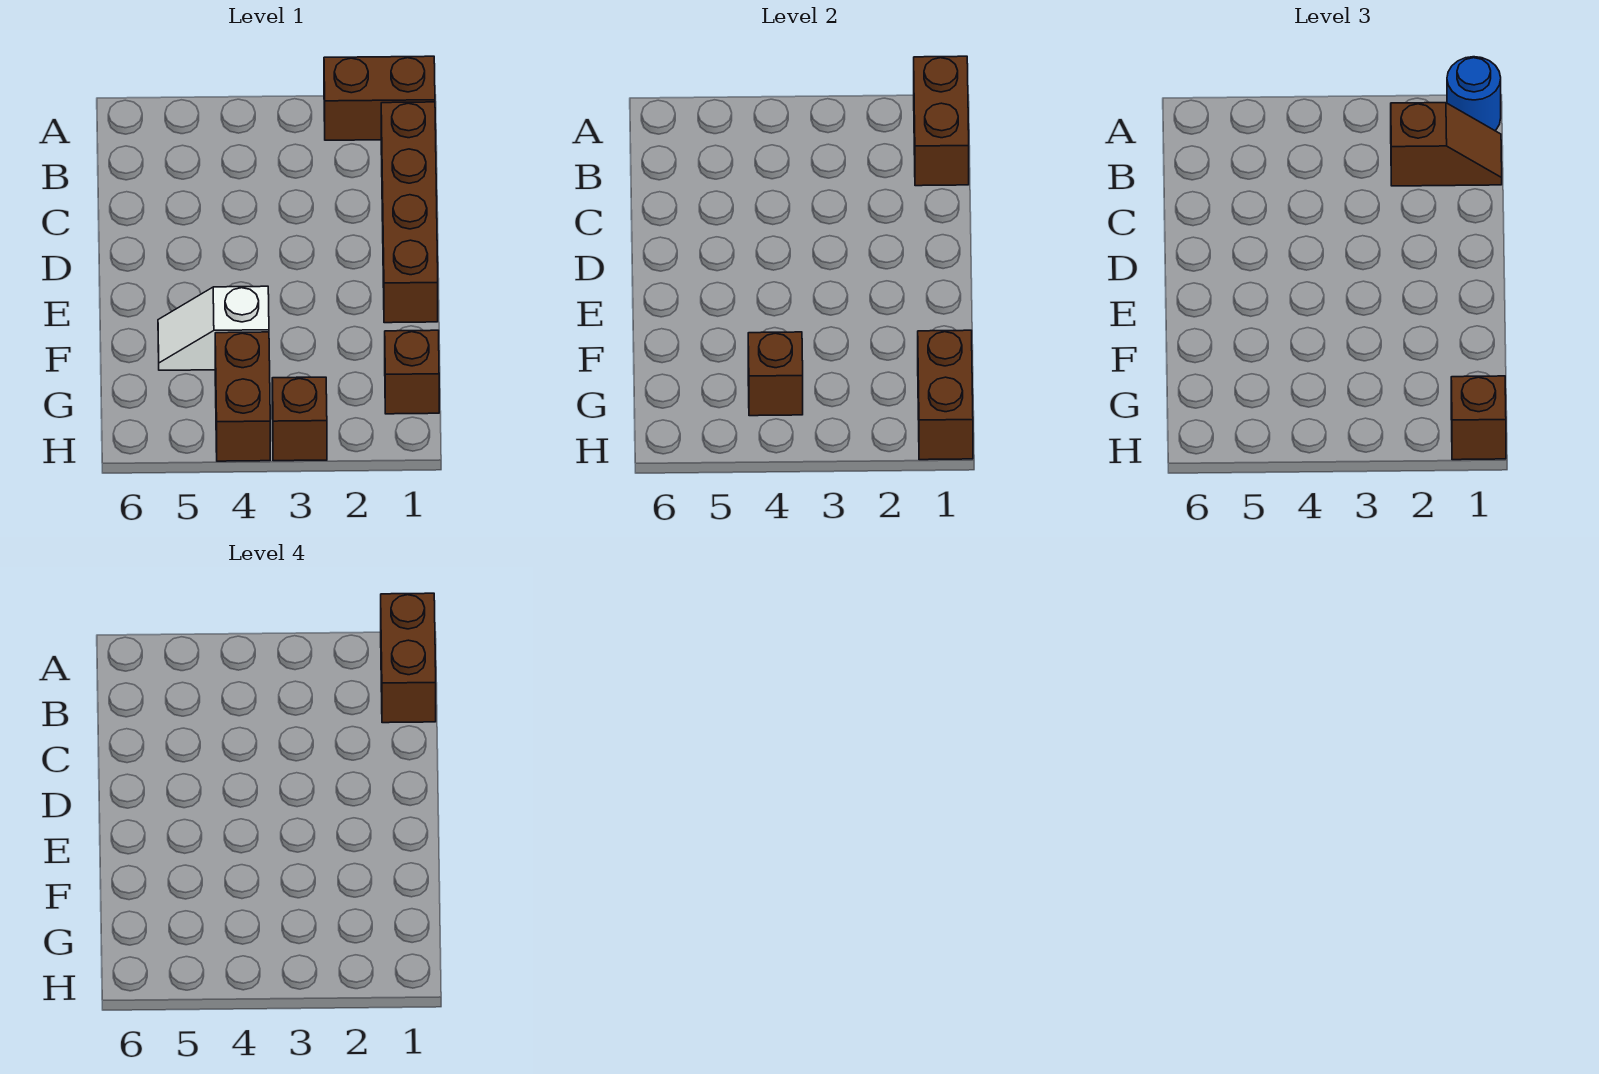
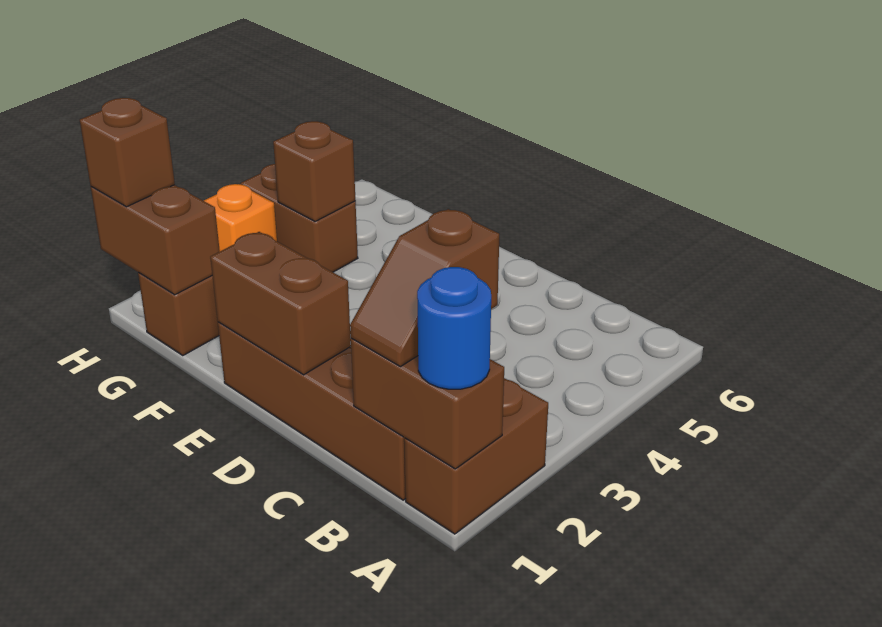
brown brick A1:B1 level 4 -> brown brick D1:E1 level 2
white slope F4:F5 level 1 top 4 -> none
brown brick H3 level 1 -> orange brick H3 level 1

